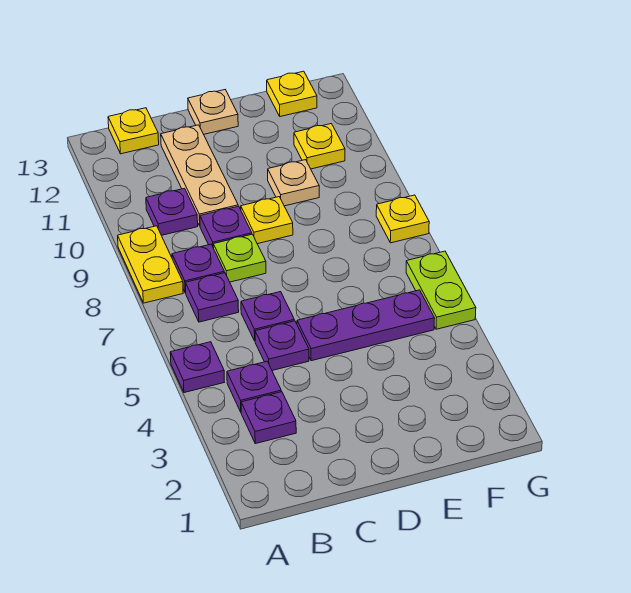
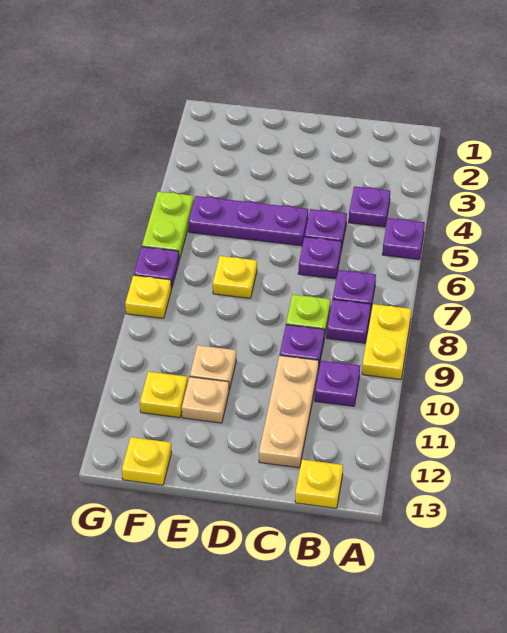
purple plate B3 level 1 -> purple plate G7 level 1
yellow plate D9 level 1 -> yellow plate E7 level 1
tan plate D13 level 1 -> tan plate E11 level 1

